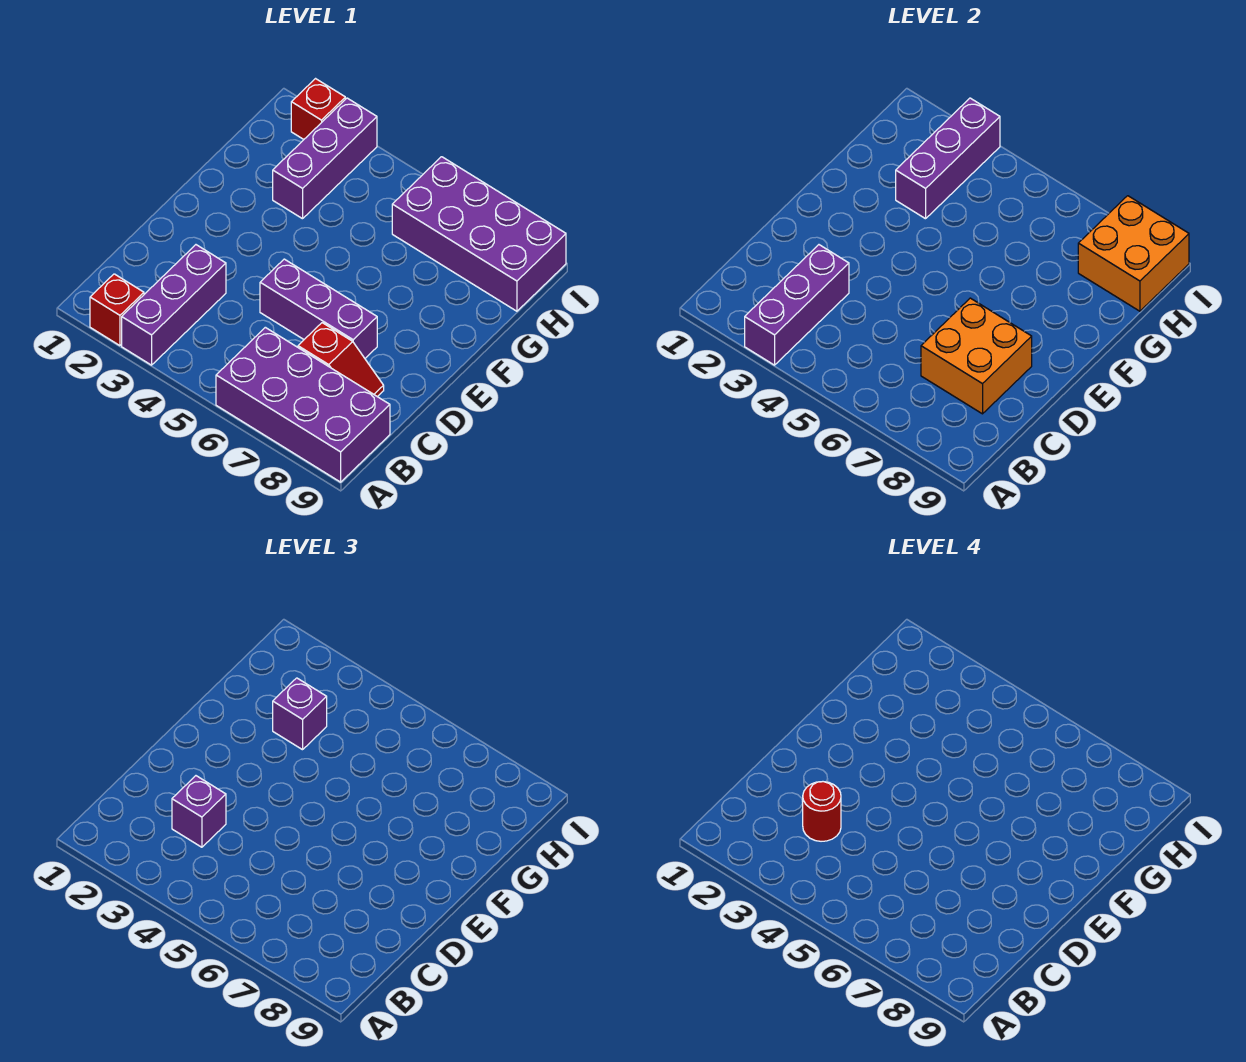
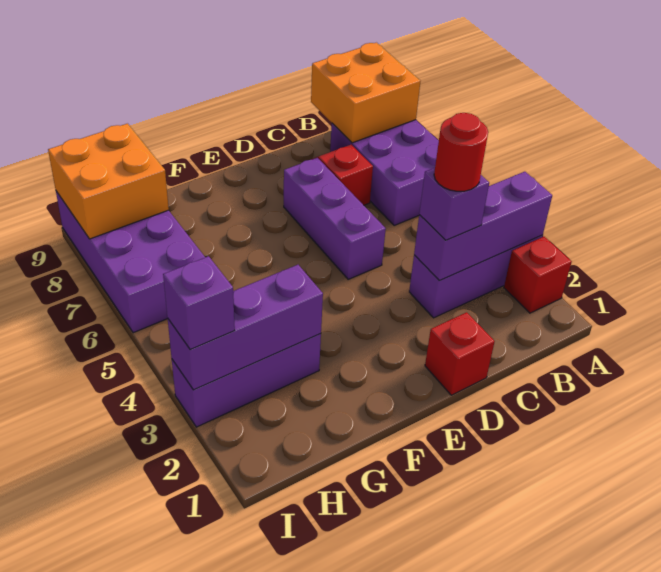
purple brick A6:B9 level 1 -> purple brick A6:B8 level 1
orange brick C7:D8 level 2 -> orange brick A8:B9 level 2
purple brick G3 level 3 -> purple brick I3 level 3
red brick I2 level 1 -> red brick D1 level 1

